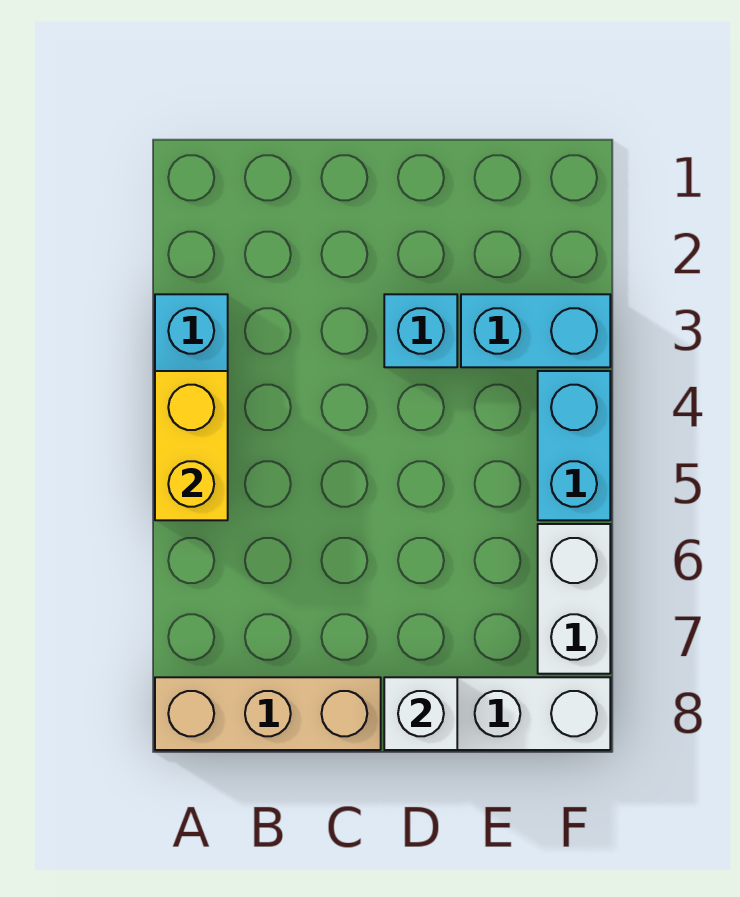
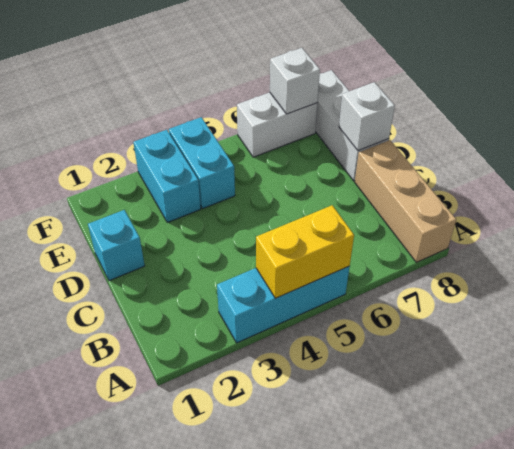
cyan brick D3 level 1 -> cyan brick D1 level 1
cyan brick F4:F5 level 1 -> cyan brick E4:F4 level 1
none -> white brick F7 level 2

